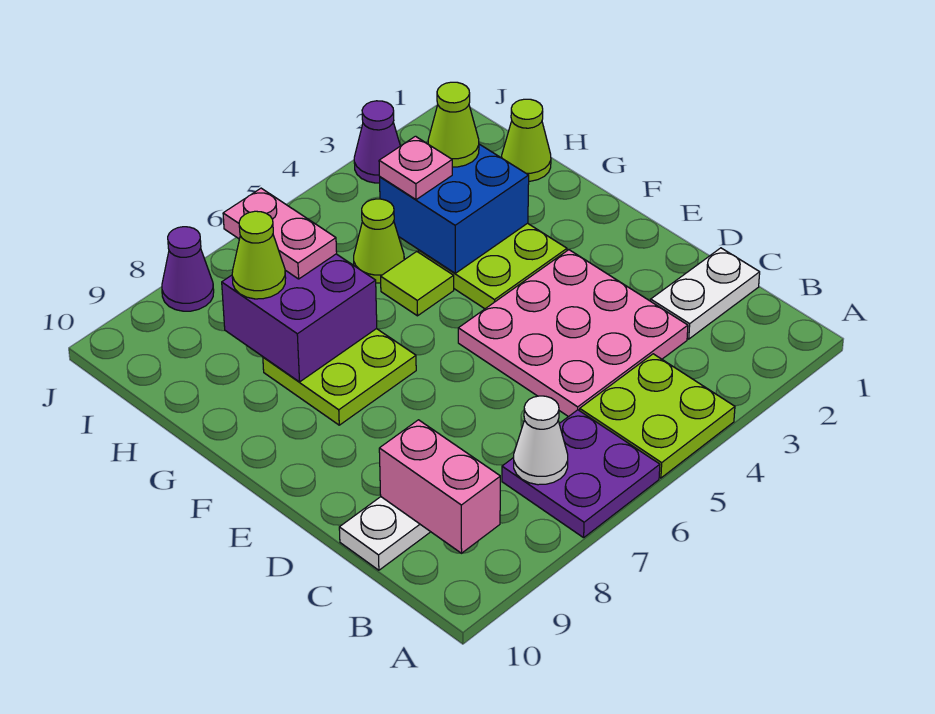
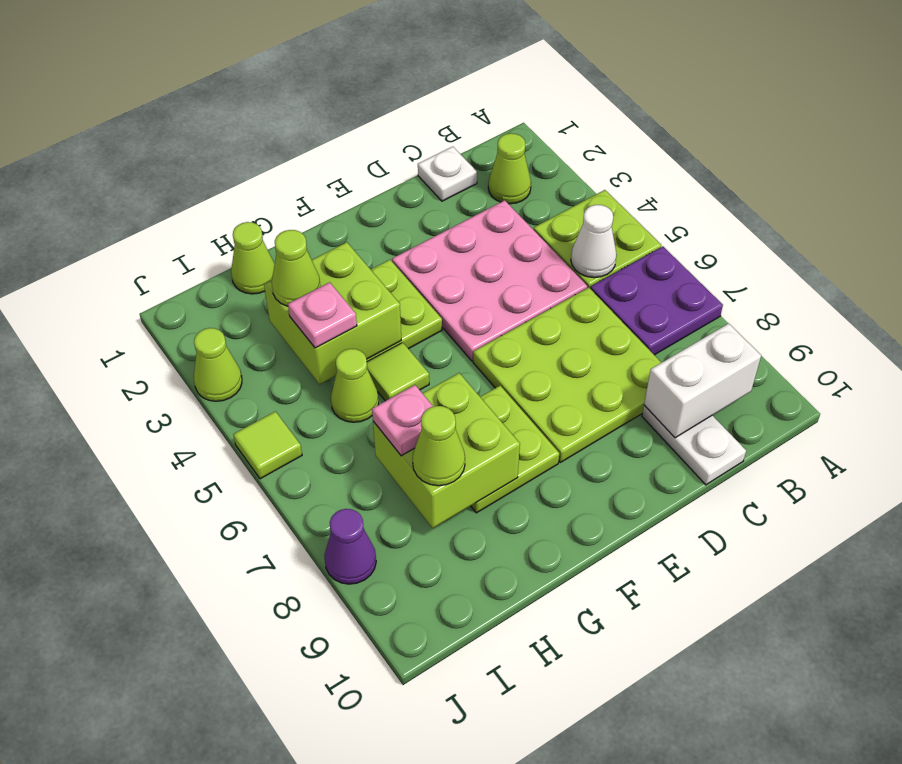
none -> lime cone B2 level 1
white cone B7 level 2 -> white cone B5 level 2
pink brick B9:C9 level 2 -> white brick B9:C9 level 2
white plate C1:C2 level 1 -> white plate C1 level 1
none -> lime plate C6:E8 level 1
blue brick G3:H4 level 2 -> lime brick G3:H4 level 2
purple brick G7:H8 level 2 -> lime brick G7:H8 level 2
pink plate H7:I7 level 3 -> pink plate H7 level 3
purple cone J3 level 1 -> lime cone J3 level 1
none -> lime tile J5 level 1

